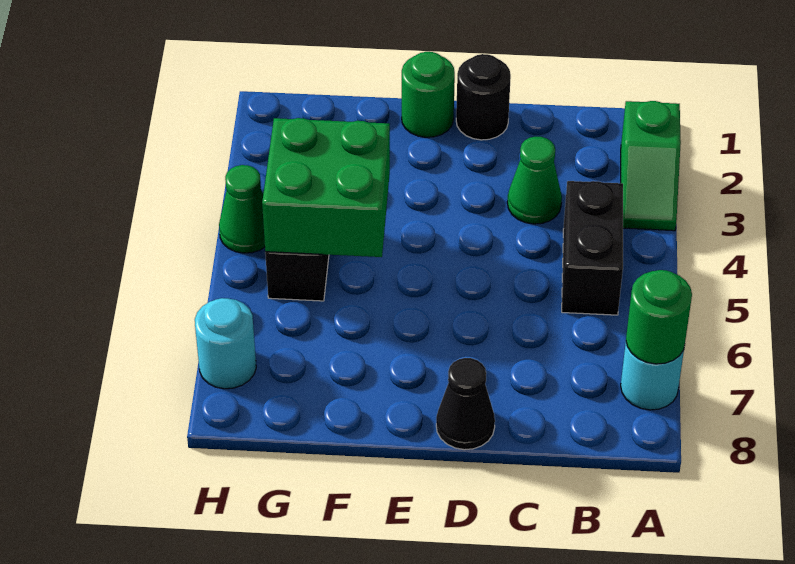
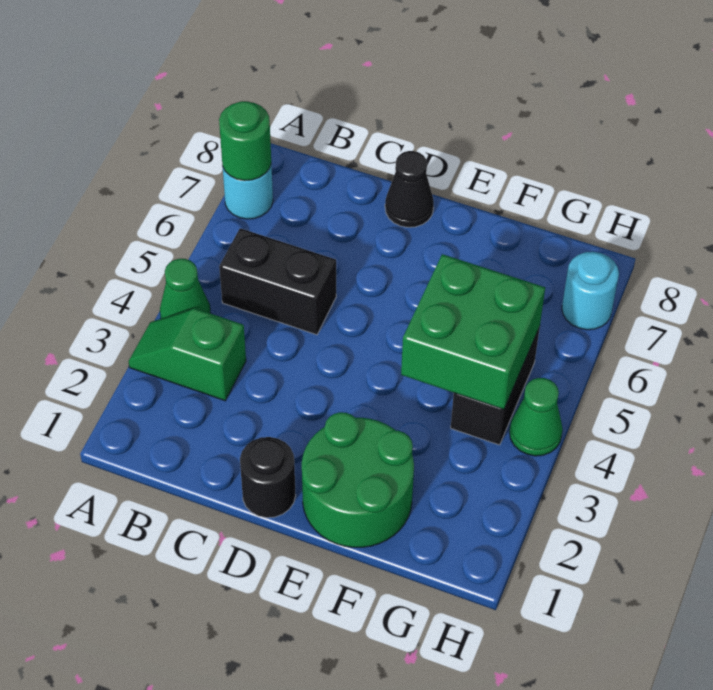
green slope A2:A3 level 1 top 2 -> green slope A3:B3 level 1 top B
black brick B4:B5 level 1 -> black brick B5:C5 level 1
green cone C3 level 1 -> green cone A4 level 1
green round brick E1 level 1 -> green round brick E1:F2 level 1

